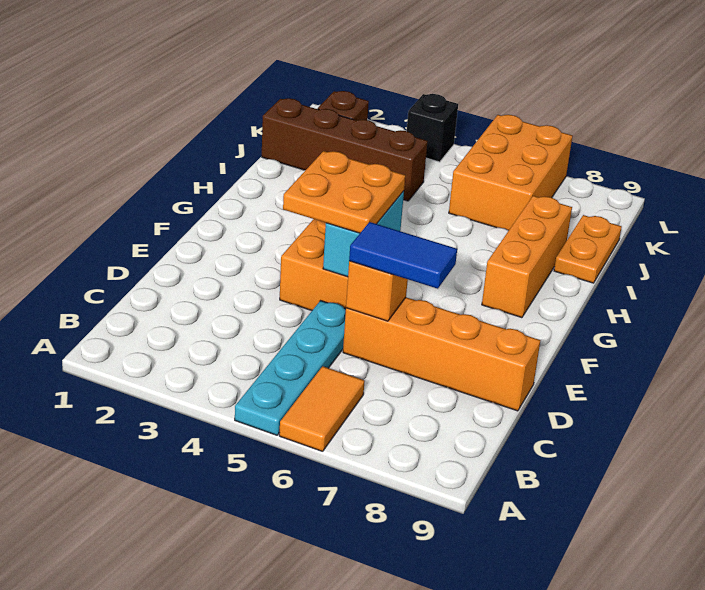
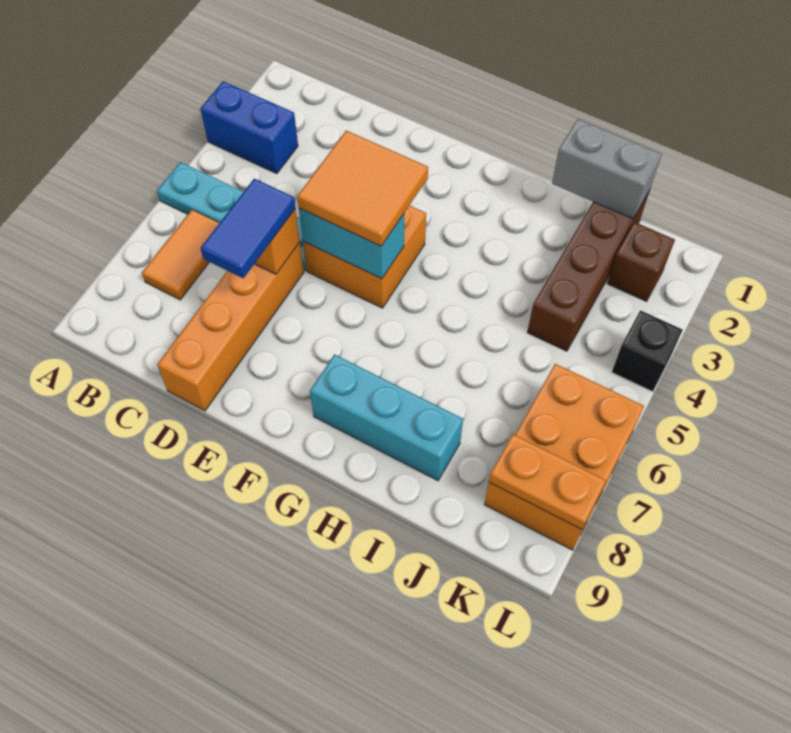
none -> blue brick A3:B3 level 1
orange tile A6:B6 level 1 -> orange tile B6:B7 level 1
orange plate E4:F5 level 3 -> orange tile E4:F5 level 3
orange brick G8:I8 level 1 -> cyan brick G8:I8 level 1
none -> grey brick I1:J1 level 2
orange plate I9:J9 level 1 -> orange plate K8:L8 level 2
orange brick J6:L7 level 1 -> orange brick K6:L8 level 1

